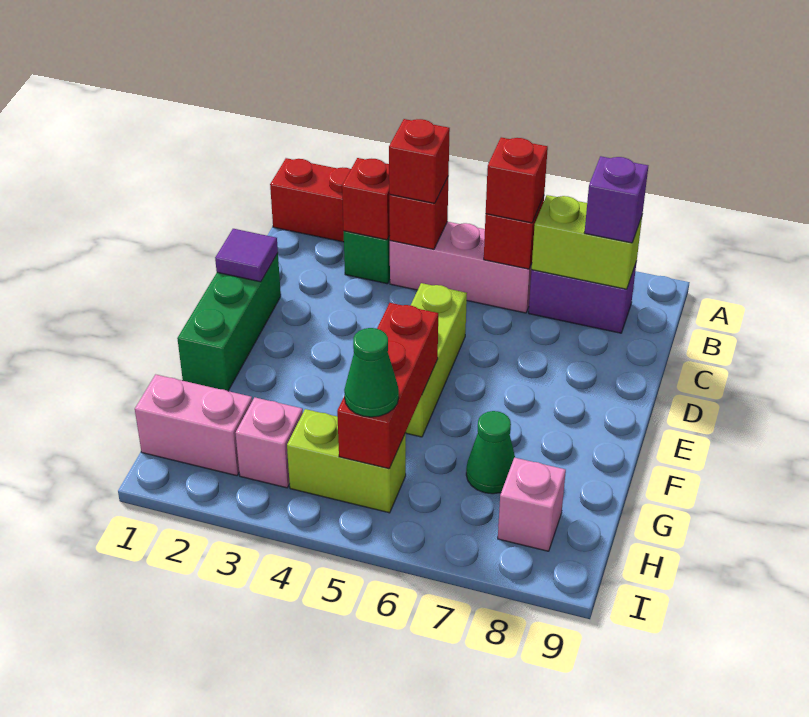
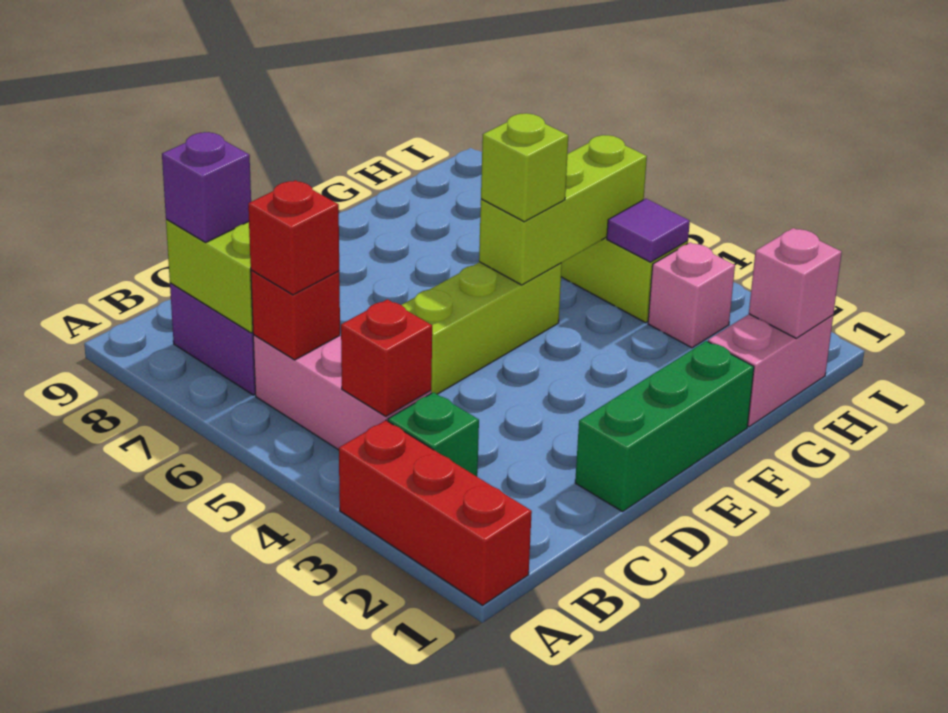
red brick B3 level 2 -> none
red brick B4 level 3 -> none
purple tile D1 level 2 -> purple tile H4 level 2
red brick F5:H5 level 2 -> lime brick F5:H5 level 2
none -> lime brick F5 level 3
green cone G7 level 1 -> none
pink brick H1:H2 level 1 -> pink brick G1:H1 level 1
green cone H5 level 3 -> none
pink brick H8 level 1 -> pink brick H1 level 2

